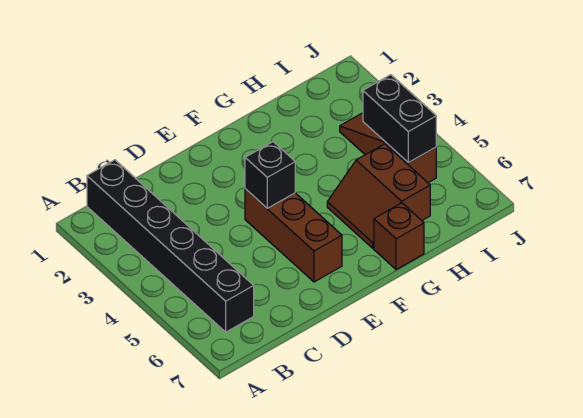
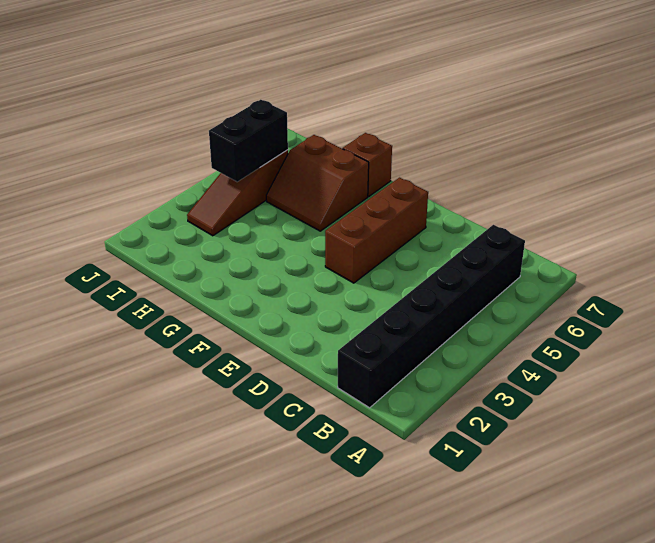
black brick E4 level 2 -> none
brown slope G5:H6 level 1 top H -> brown slope G5:H6 level 1 top 6

